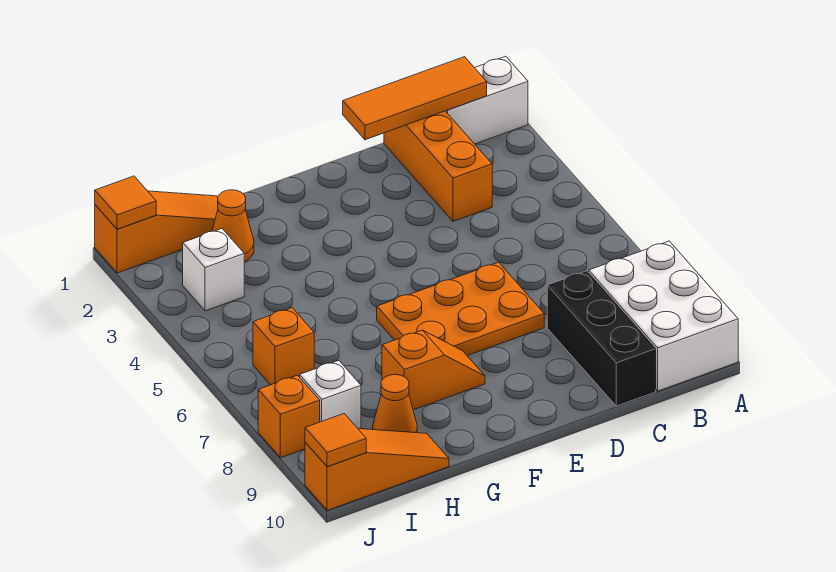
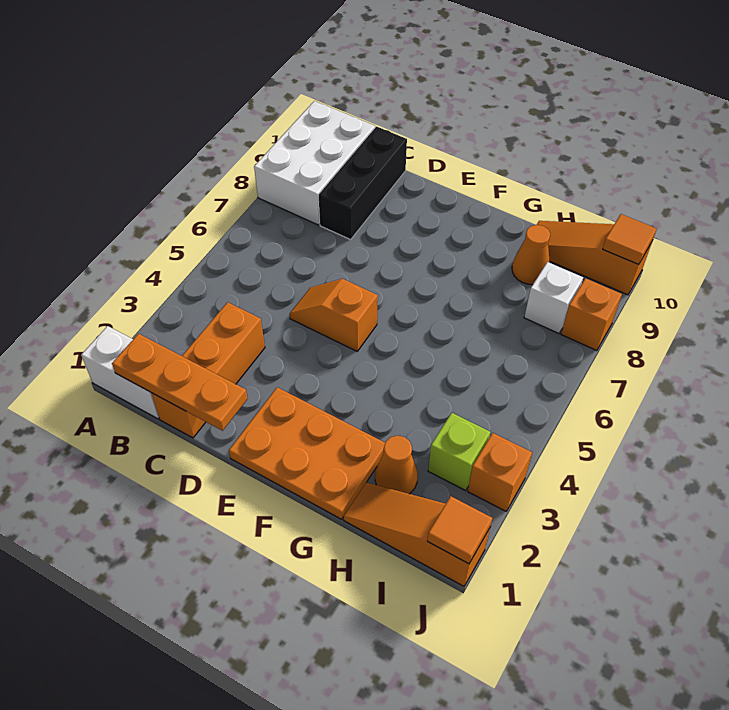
orange tile B1:D1 level 2 -> orange plate B1:D1 level 2
orange plate D6:F7 level 1 -> orange plate E1:G2 level 1
orange slope F8:G8 level 1 top G -> orange slope D5:E5 level 1 top E
white brick I3 level 1 -> lime brick I3 level 1
orange brick I6 level 1 -> orange brick J3 level 1

